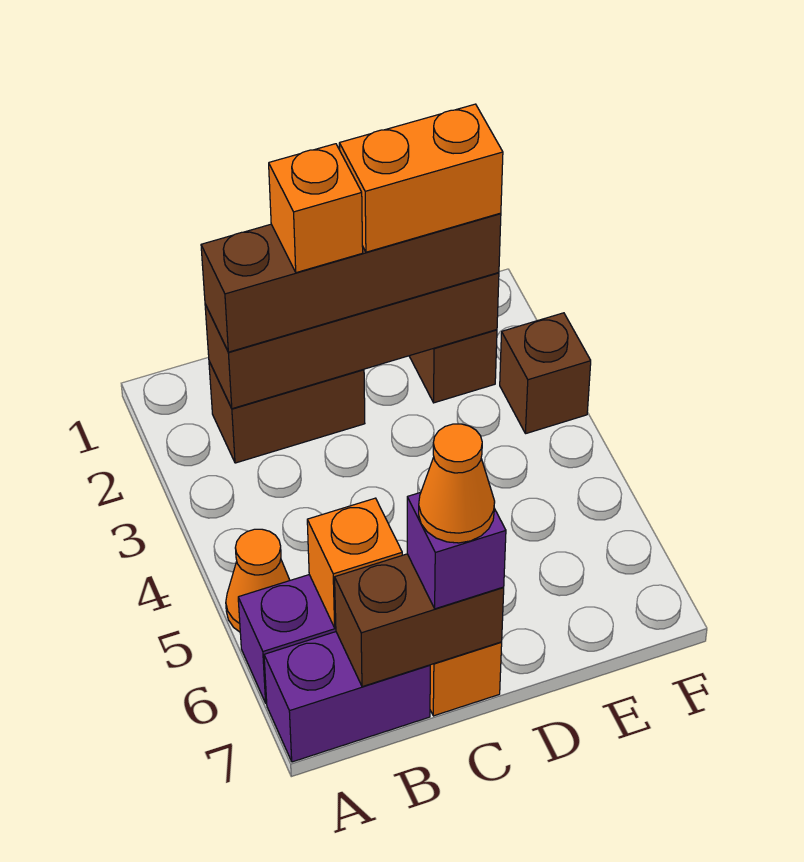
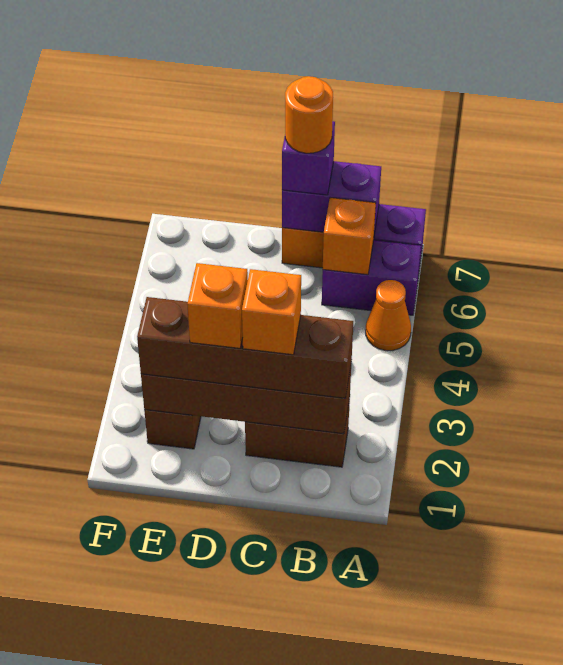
brown brick B7:C7 level 2 -> purple brick B7:C7 level 2
orange cone C7 level 4 -> orange round brick C7 level 4
orange brick D2:E2 level 4 -> orange brick D2 level 4
brown brick F3 level 1 -> none

